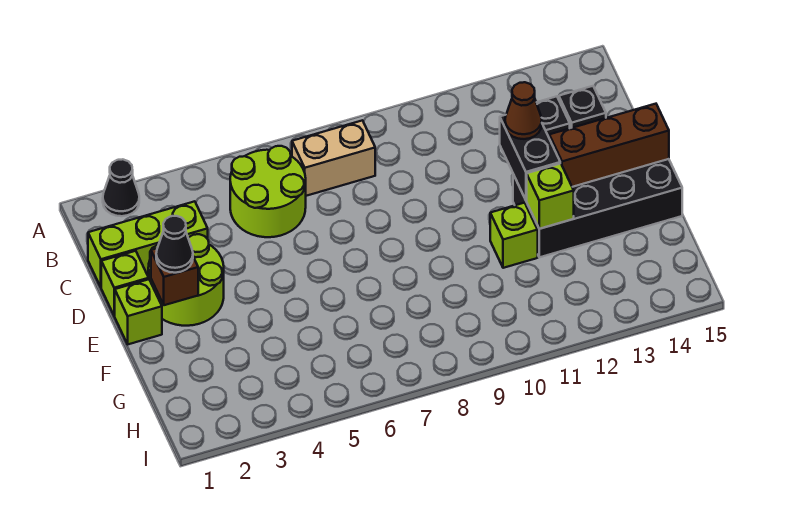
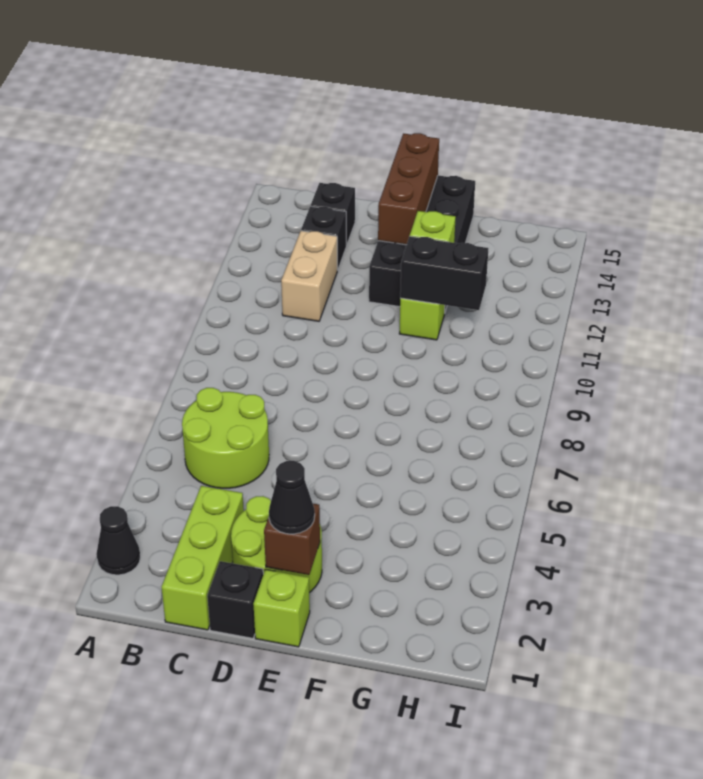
tan brick B7:B8 level 1 -> tan brick C11:C12 level 1
lime brick D1 level 1 -> black brick D1 level 1
black brick D12:E12 level 2 -> black brick F11:G11 level 2
brown cone D12 level 3 -> none

